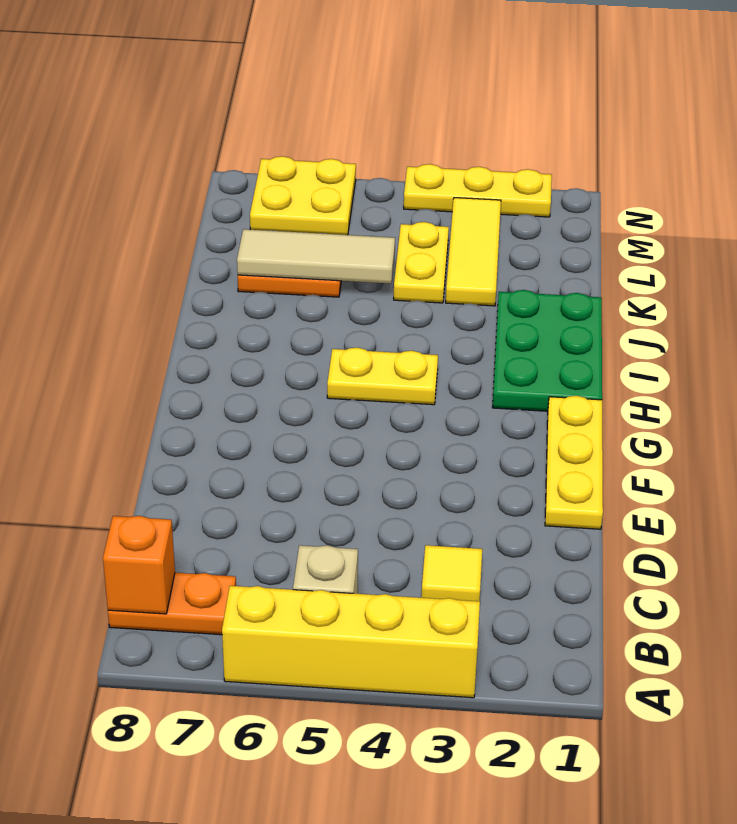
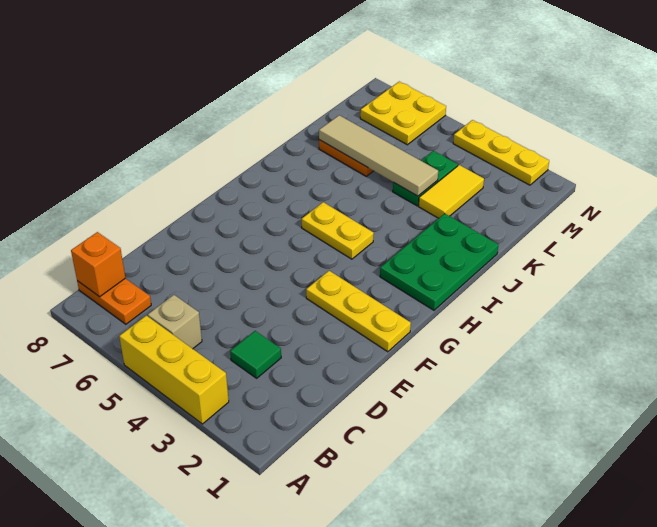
yellow brick A3:A6 level 1 -> yellow brick A3:A5 level 1
yellow tile C3 level 1 -> green tile C3 level 1
yellow plate E1:G1 level 1 -> yellow plate F1:F3 level 1
yellow tile K3:M3 level 1 -> yellow tile K3:L3 level 1
yellow plate K4:L4 level 1 -> green plate K4:L4 level 1
tan tile K5:K7 level 2 -> tan tile K4:K7 level 2

